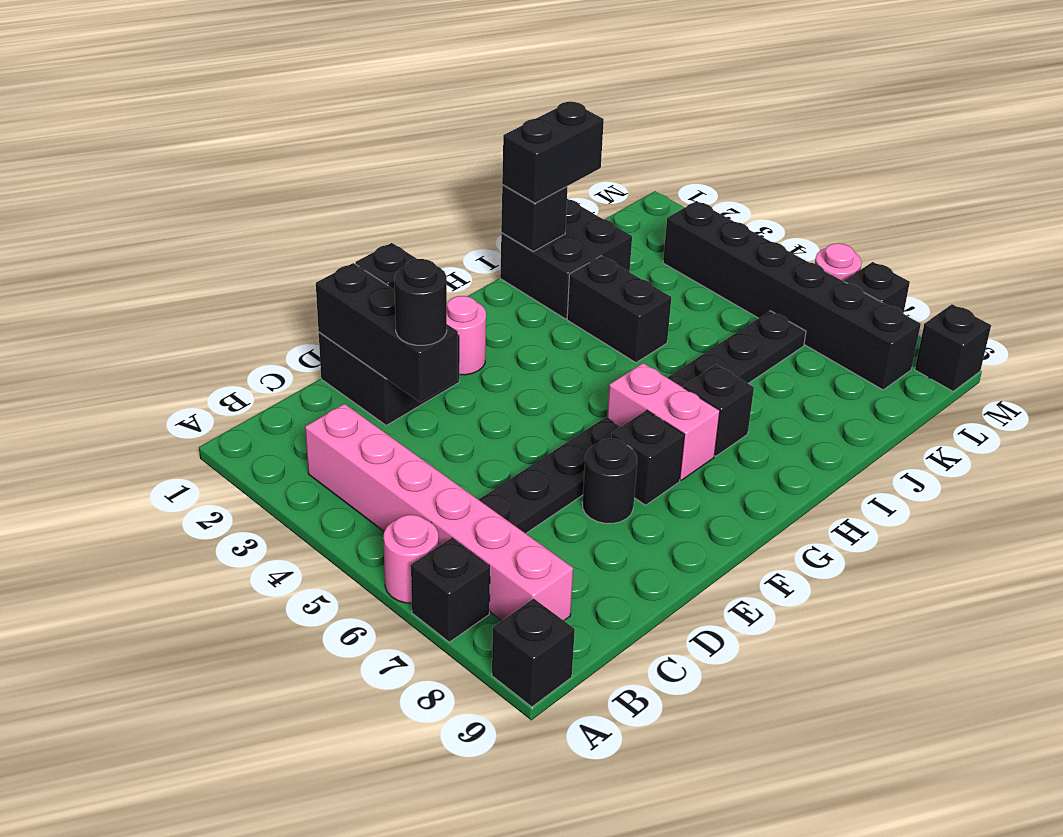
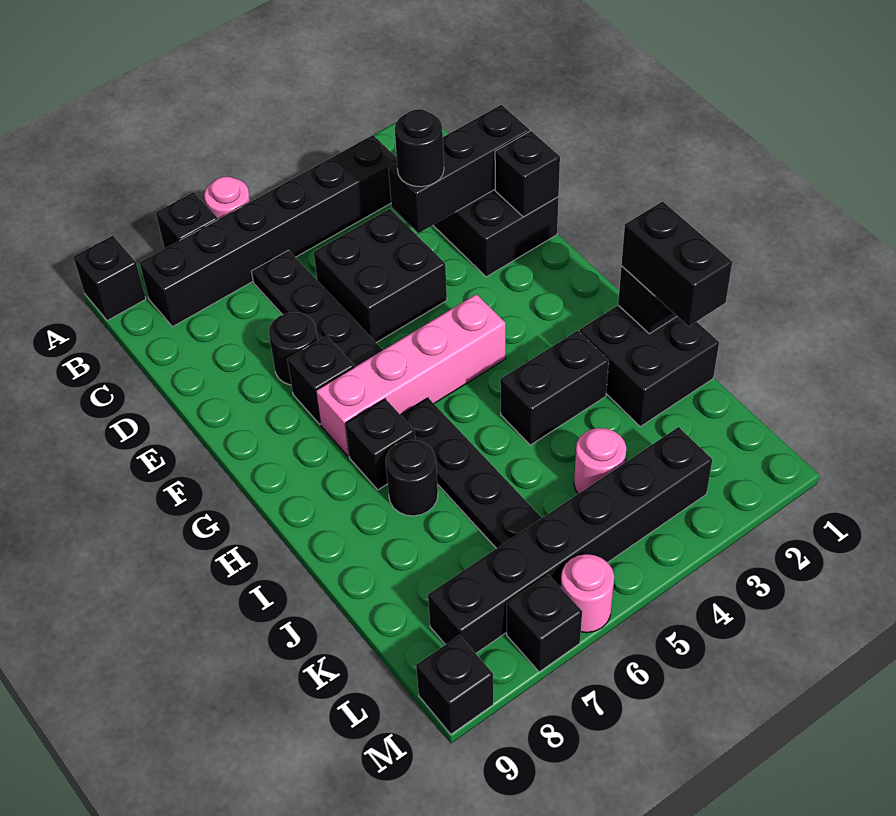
pink brick B3:B8 level 1 -> black brick B3:B8 level 1
none -> black brick D4:E5 level 1
pink round brick F2 level 1 -> pink round brick K4 level 1
pink brick G6:G7 level 1 -> pink brick G4:G7 level 1
none -> black round brick I7 level 1

